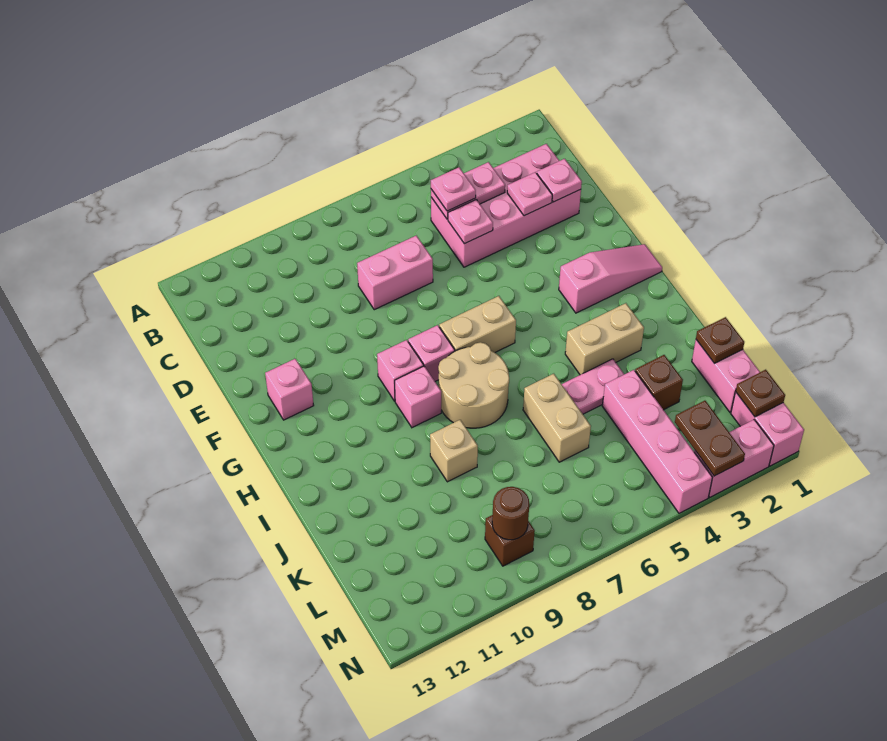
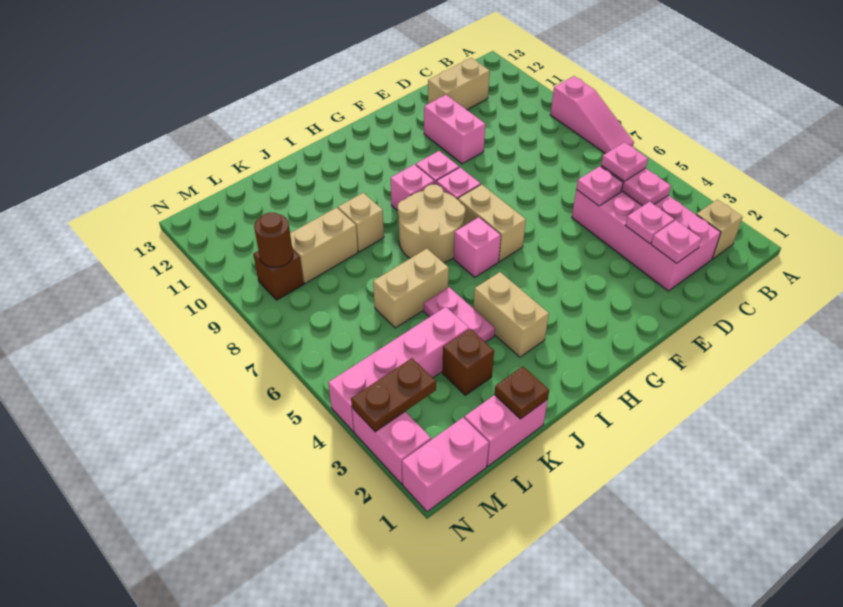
none -> tan brick B2 level 1
none -> tan brick C12:D12 level 1
pink brick D7:D8 level 1 -> pink brick E10:E11 level 1
pink brick F12 level 1 -> pink brick H6 level 1
pink slope G1:G3 level 1 top 3 -> pink slope A7:A9 level 1 top 9
none -> tan brick K9:L9 level 1
brown plate M1 level 2 -> none

